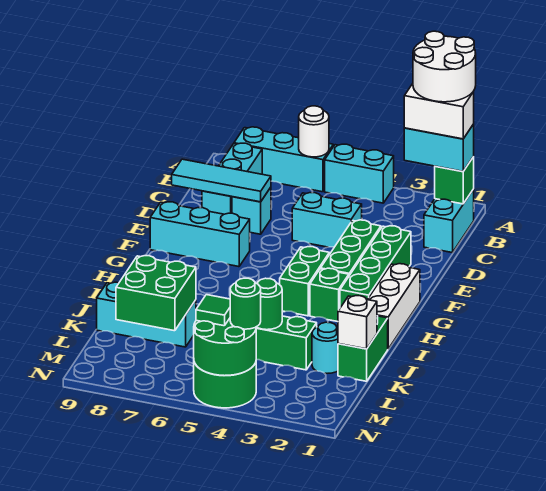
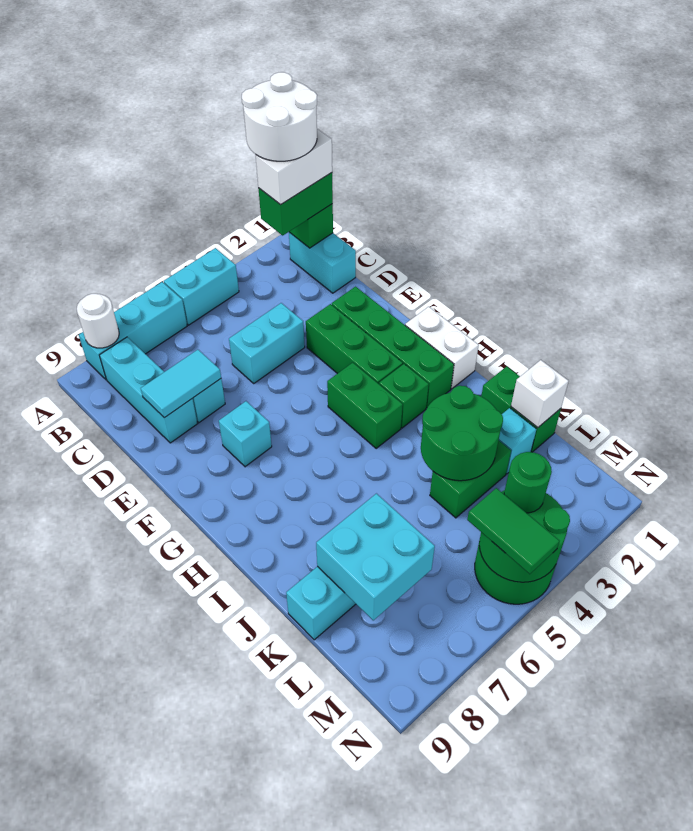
white round brick A6 level 2 -> white round brick A8 level 2
cyan brick B1:B2 level 3 -> green brick B1:B2 level 3
cyan tile D7:D9 level 2 -> cyan tile D7:D8 level 2
cyan brick F7:F9 level 1 -> cyan brick F7 level 1
white brick G1:I1 level 1 -> white brick G1:H1 level 1
cyan round brick K2 level 1 -> cyan brick K2 level 1
green round brick K4 level 2 -> green round brick J3:K4 level 2
green brick K7:L8 level 2 -> cyan brick K7:L8 level 2
green tile M5 level 3 -> green tile M5:N5 level 3

